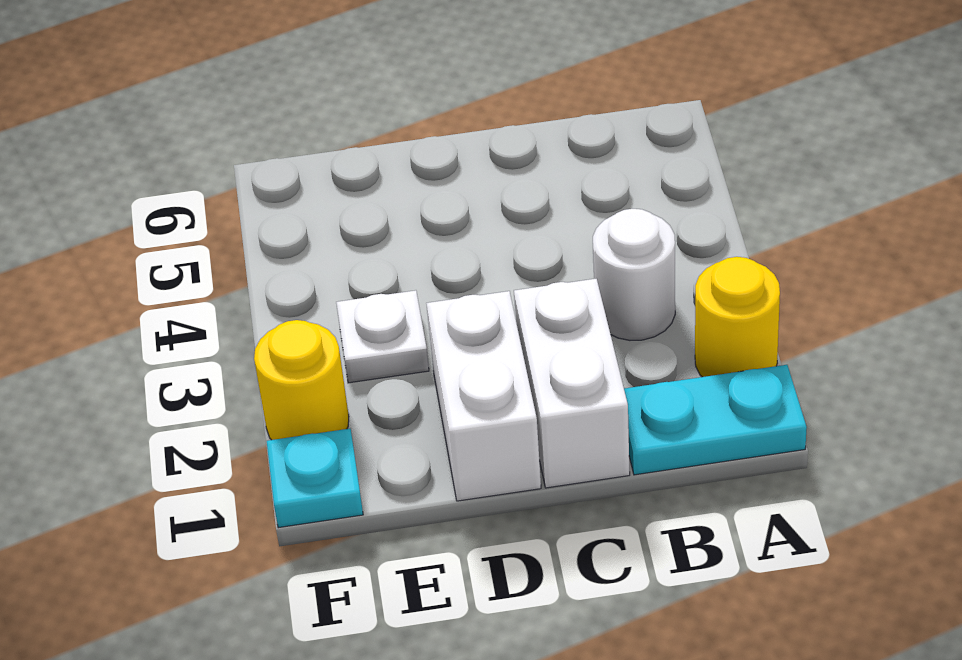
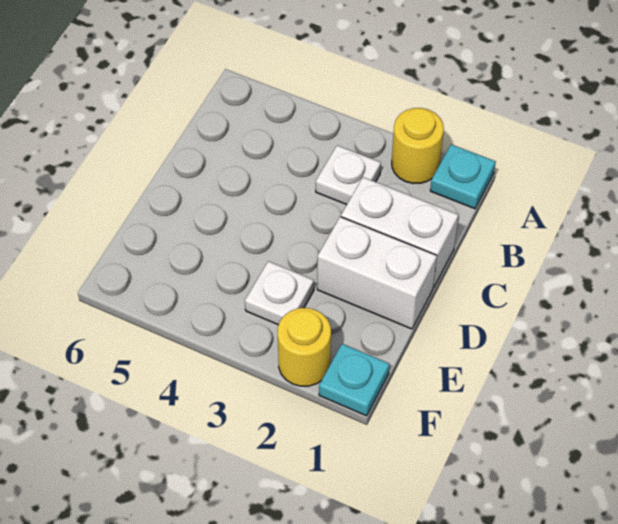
cyan plate A1:B1 level 1 -> cyan plate A1 level 1
white round brick B3 level 1 -> white plate B3 level 1

